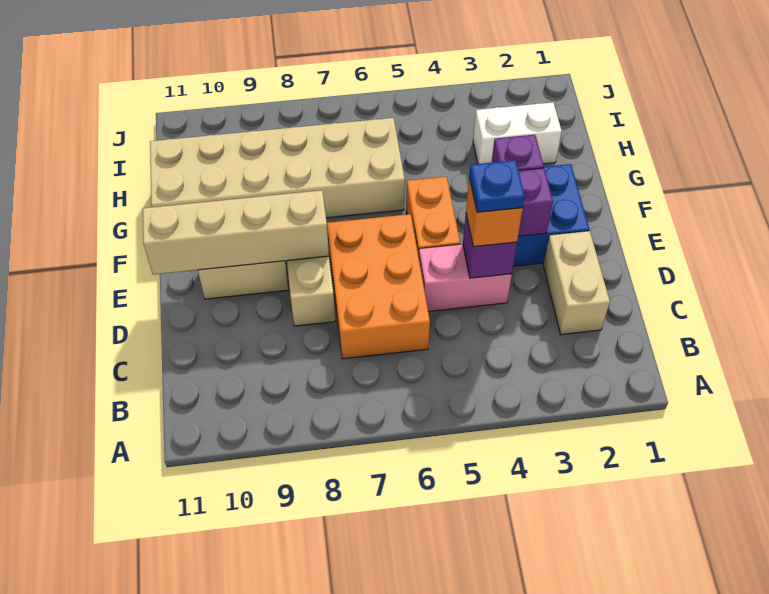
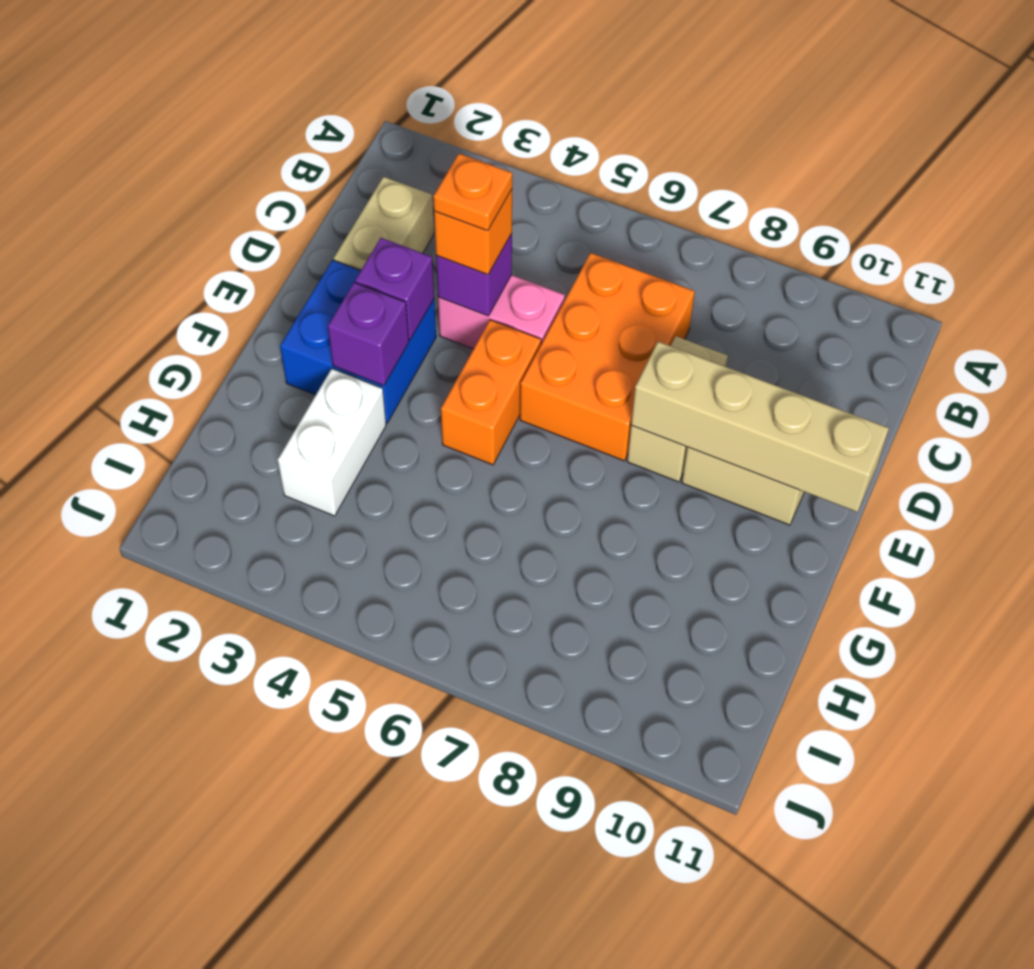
blue plate D4 level 4 -> orange plate D4 level 4
tan brick G6:H11 level 1 -> none
white brick H2:H3 level 1 -> white brick G3:H3 level 1

